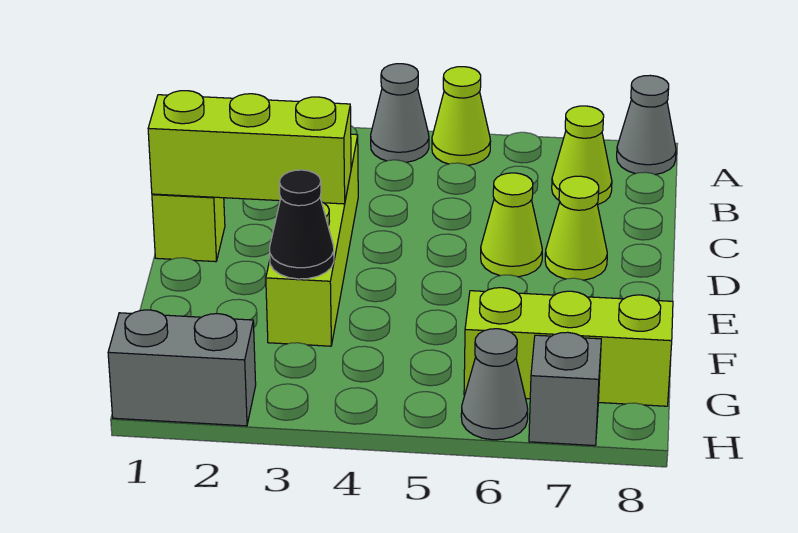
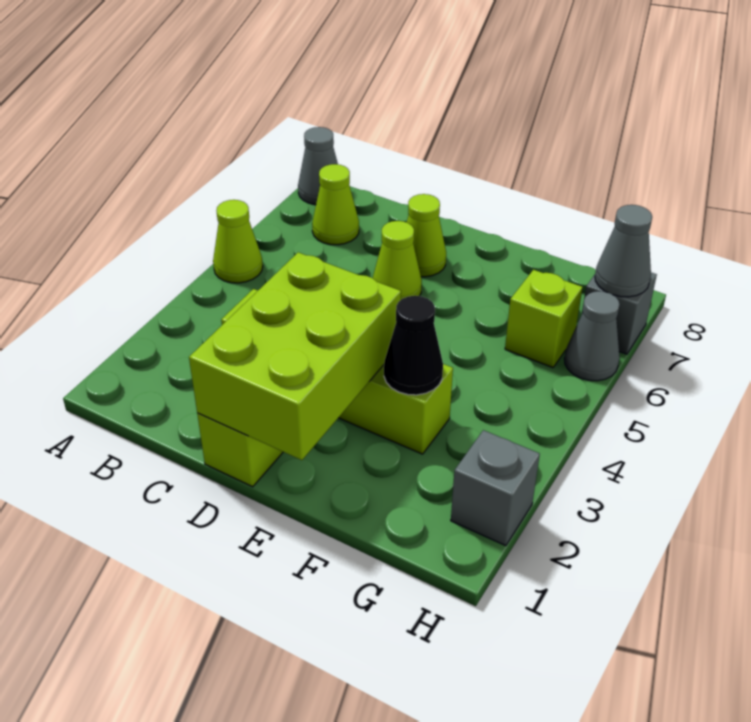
grey cone A4 level 1 -> grey cone H7 level 2
lime brick D1:D3 level 2 -> lime brick D1:E3 level 2
lime brick G6:G8 level 1 -> lime brick G6 level 1
grey brick H1:H2 level 1 -> grey brick H2 level 1

